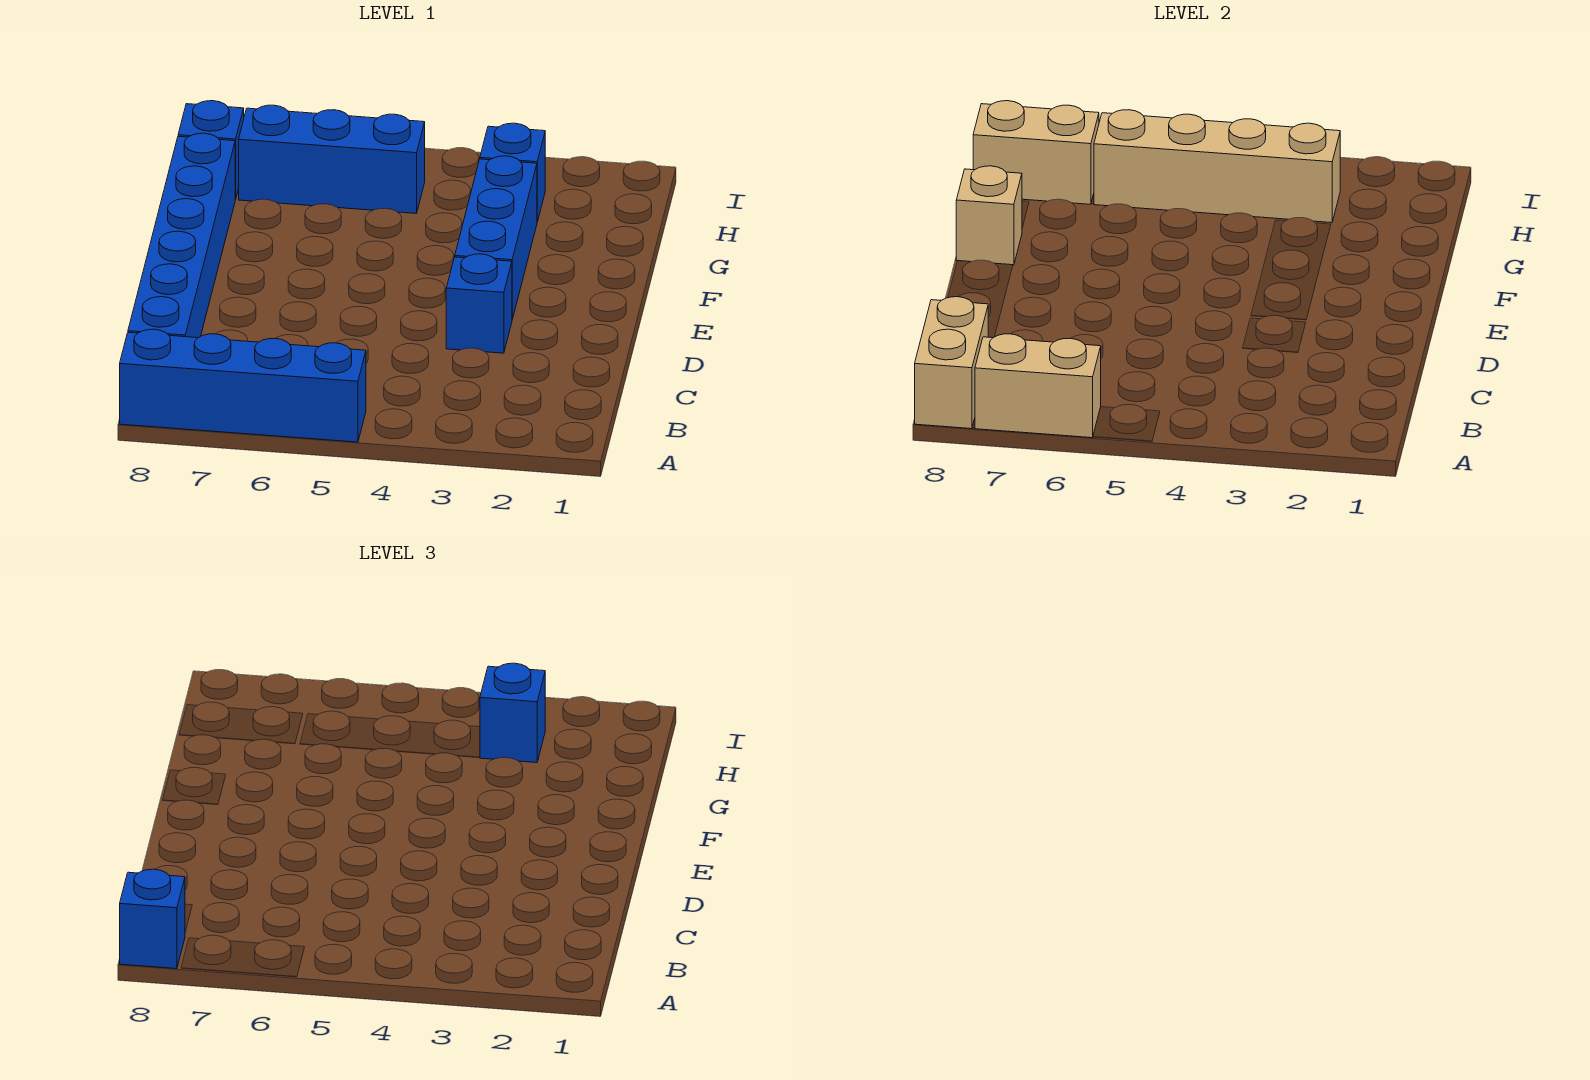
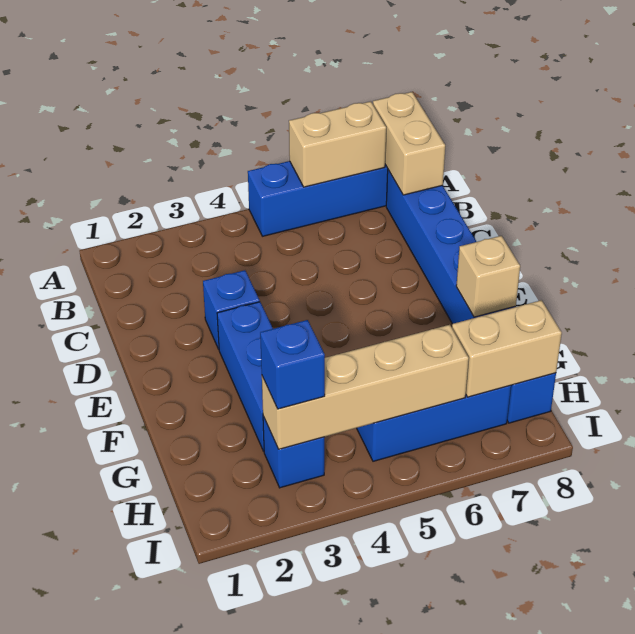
blue brick A8 level 3 -> none

